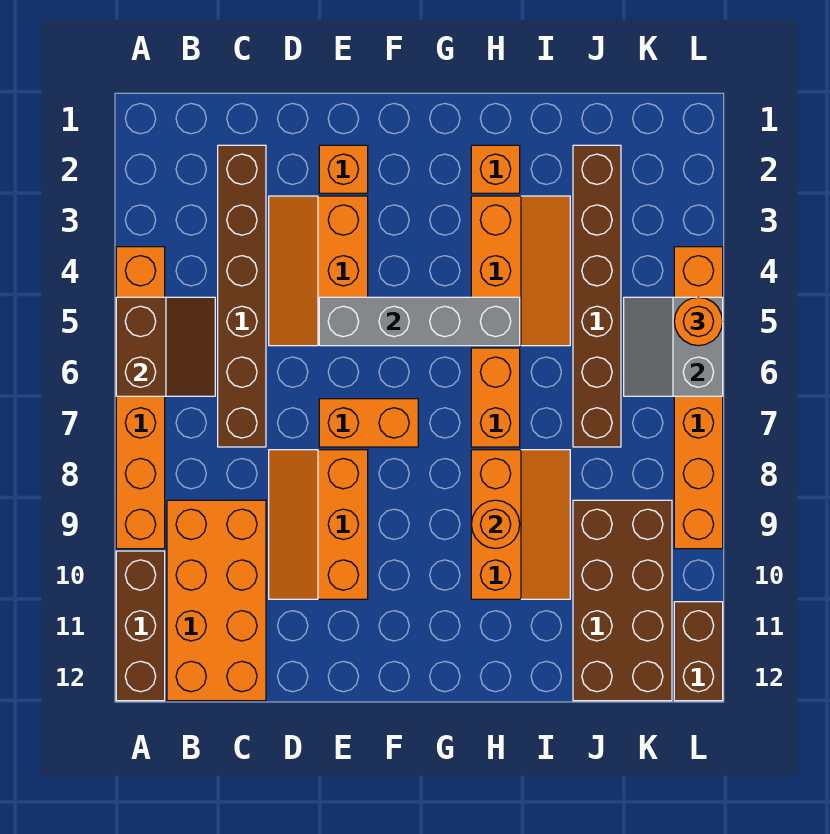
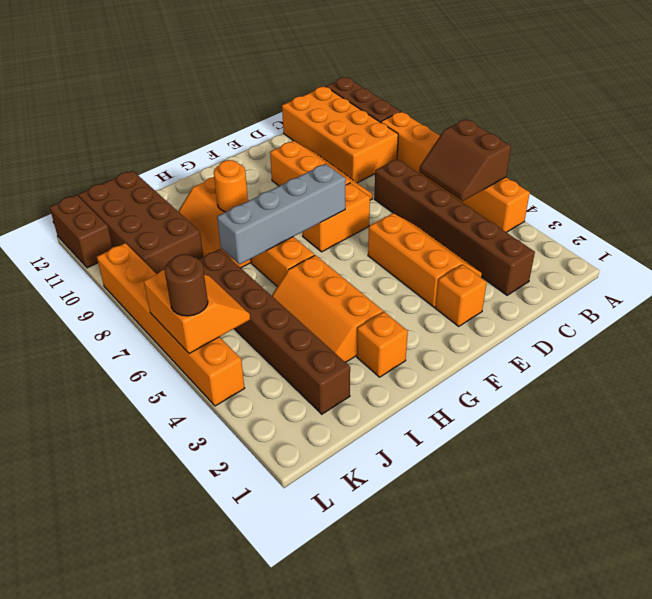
grey brick E5:H5 level 2 -> grey brick F7:I7 level 2
grey slope K5:L6 level 2 top L -> orange slope K5:L6 level 2 top L
orange round brick L5 level 3 -> brown round brick L5 level 3

